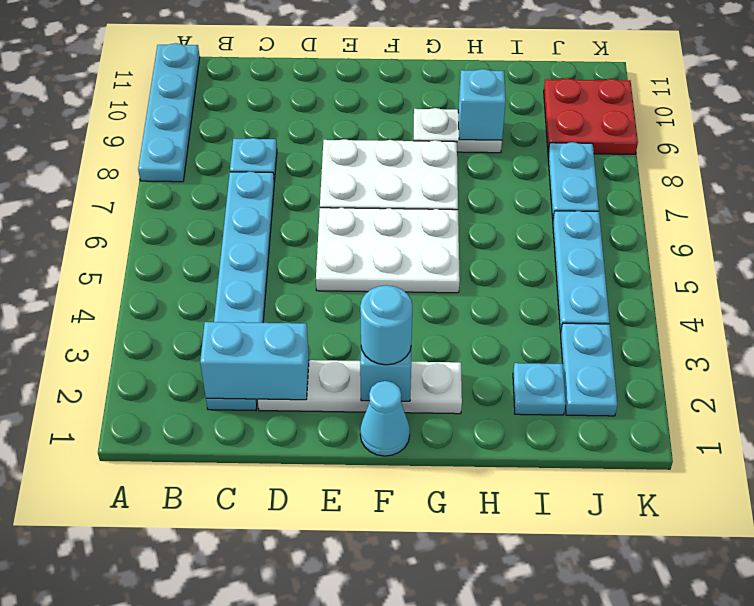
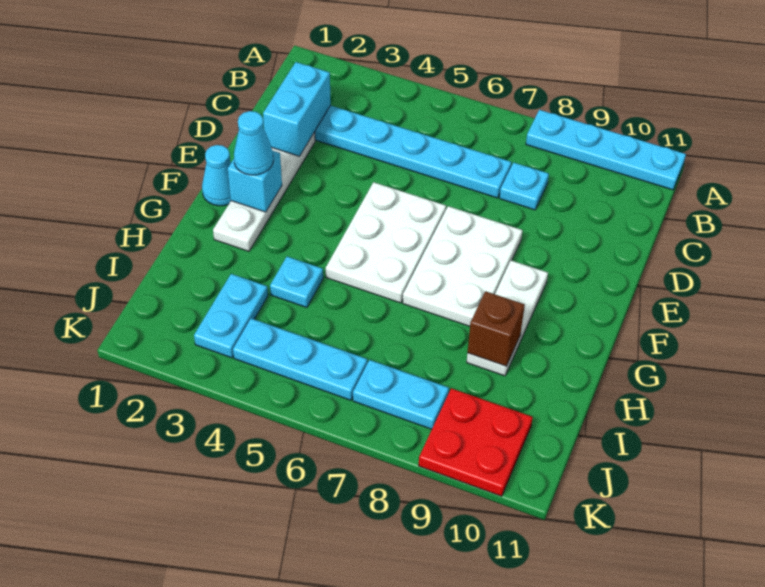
cyan round brick F2 level 3 -> cyan cone F2 level 3
white plate G9:H9 level 1 -> white plate F9:H9 level 1
cyan brick H9 level 2 -> brown brick H9 level 2
cyan plate I2 level 1 -> cyan plate H4 level 1
cyan plate J2:J3 level 1 -> cyan plate I3:J3 level 1

